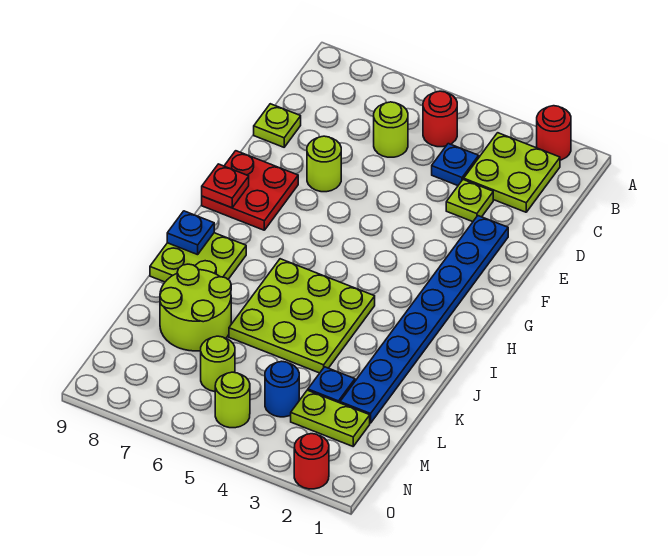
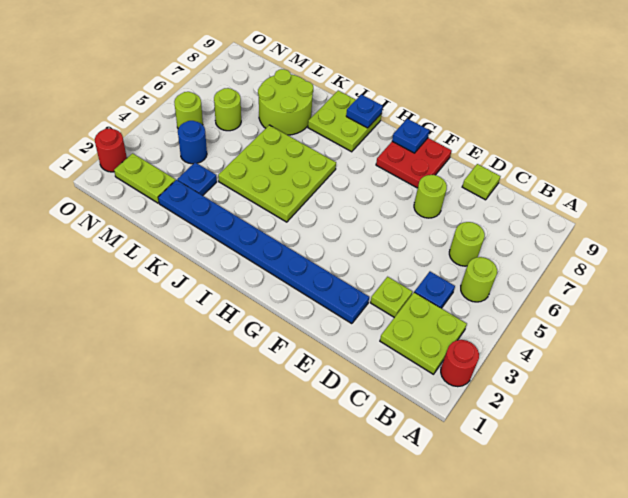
red round brick B5 level 1 -> lime round brick B5 level 1
red plate G9 level 2 -> blue plate G9 level 2
lime plate M2:M3 level 1 -> lime plate M2:N2 level 1

